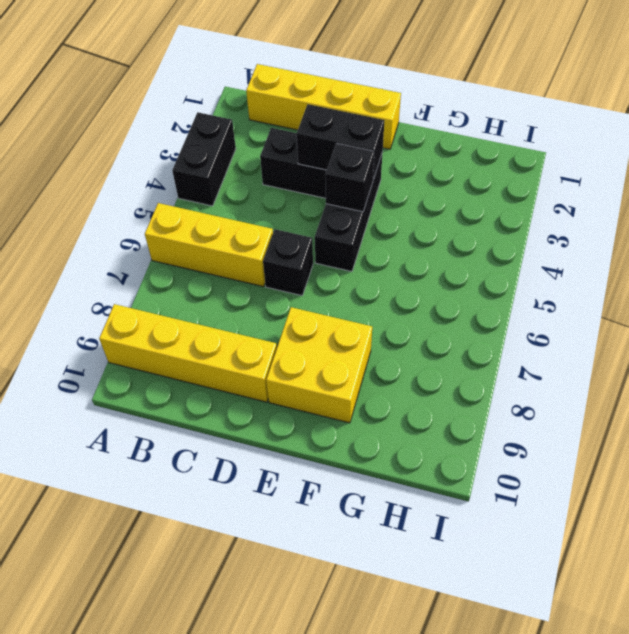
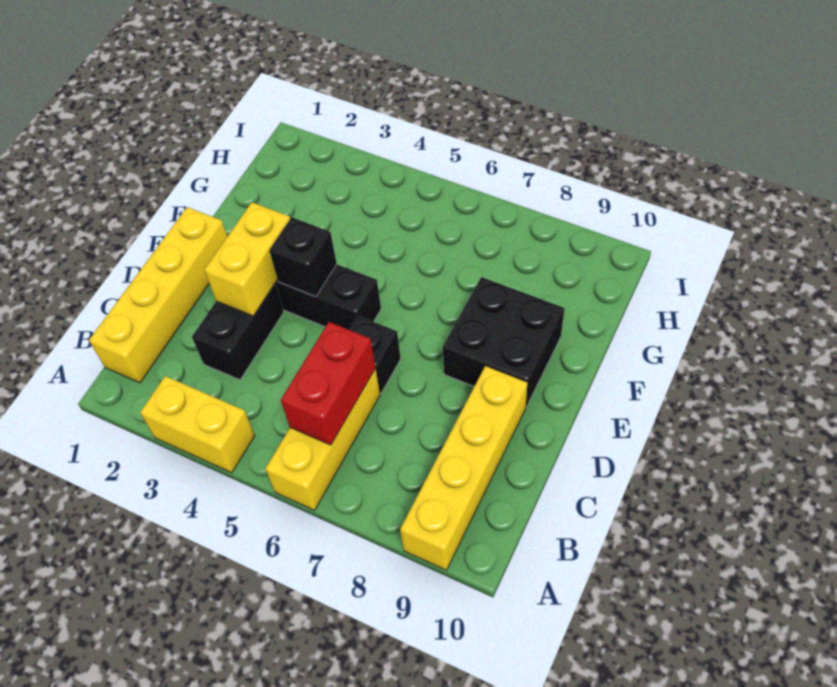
black brick A3:A4 level 1 -> yellow brick A3:A4 level 1
none -> red brick B6:C6 level 2
black brick D3:E3 level 2 -> yellow brick D3:E3 level 2
yellow brick E8:F9 level 1 -> black brick E8:F9 level 1

